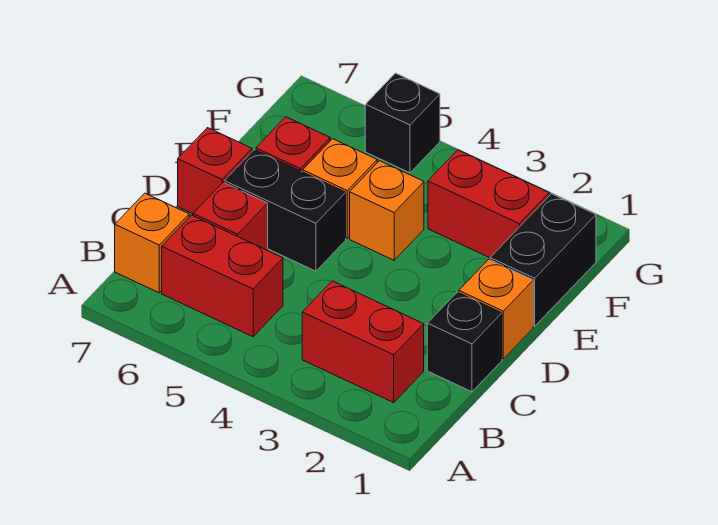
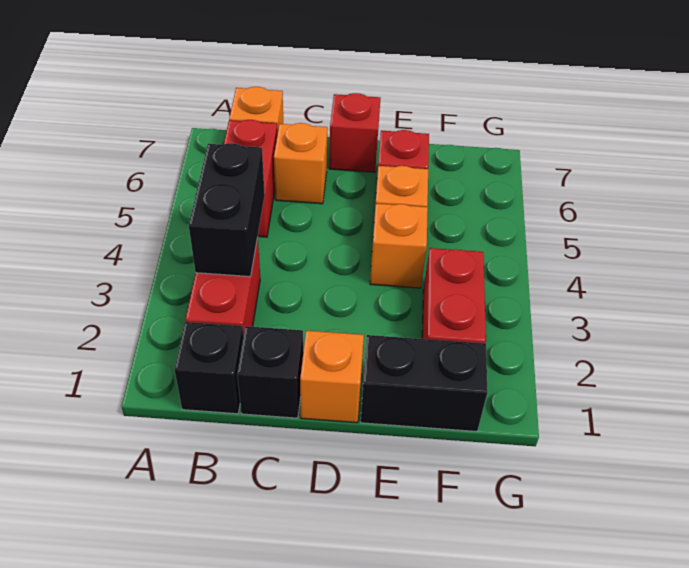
red brick C6 level 1 -> orange brick C6 level 1
black brick D5:D6 level 1 -> black brick B3:B4 level 2
black brick G5 level 1 -> black brick B1 level 1

